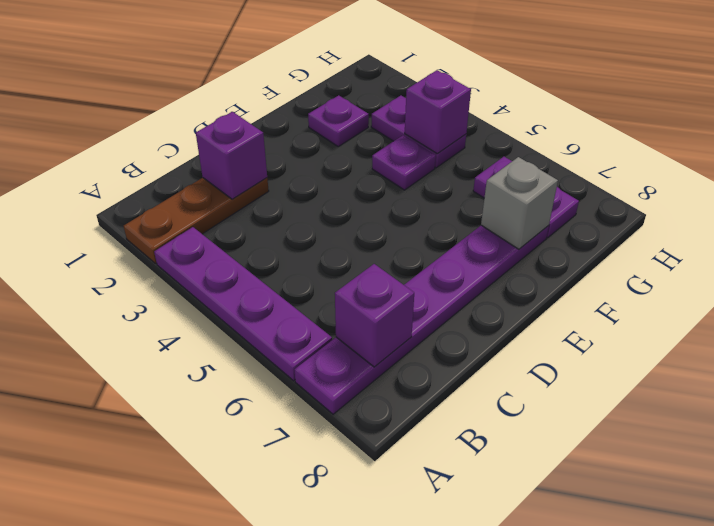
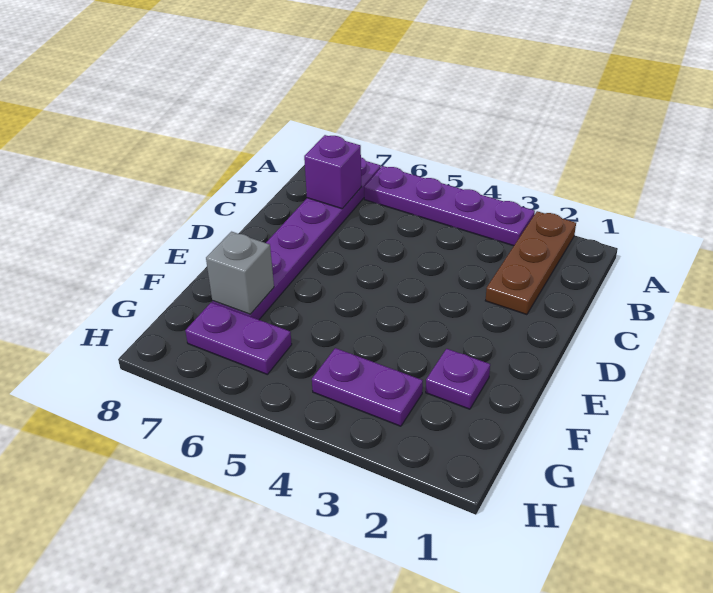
purple brick C2 level 2 -> none
purple plate F4 level 1 -> none
purple brick G4 level 2 -> none

